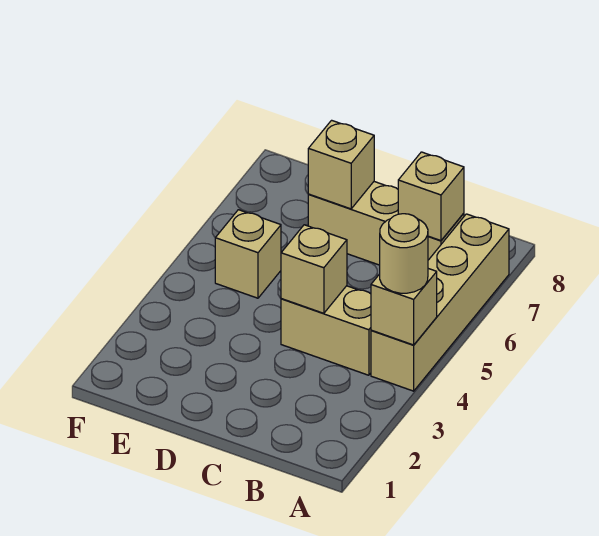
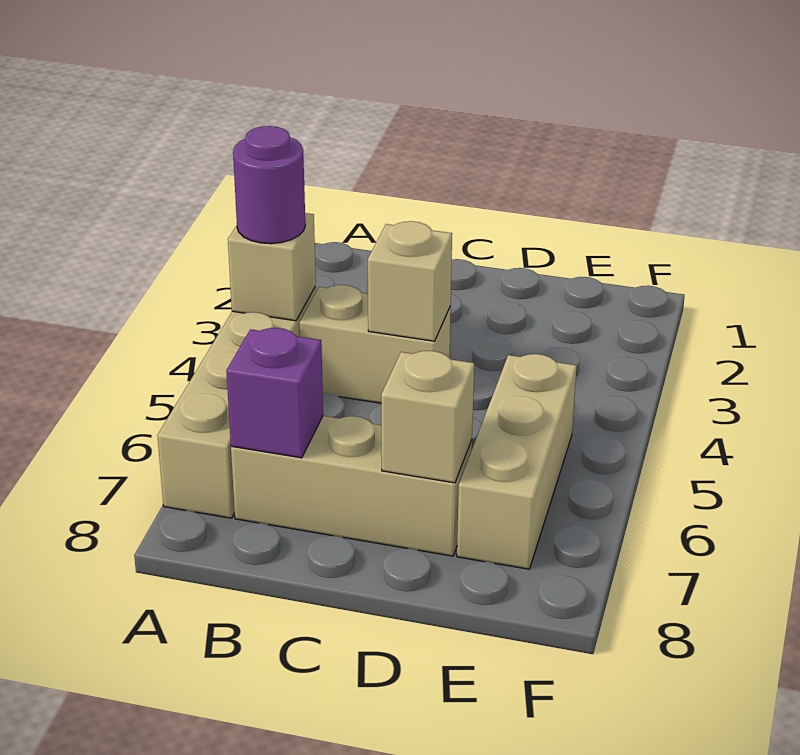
tan round brick A4 level 3 -> purple round brick A4 level 3
tan brick B7 level 2 -> purple brick B7 level 2
tan brick E5 level 1 -> tan brick E5:E7 level 1

